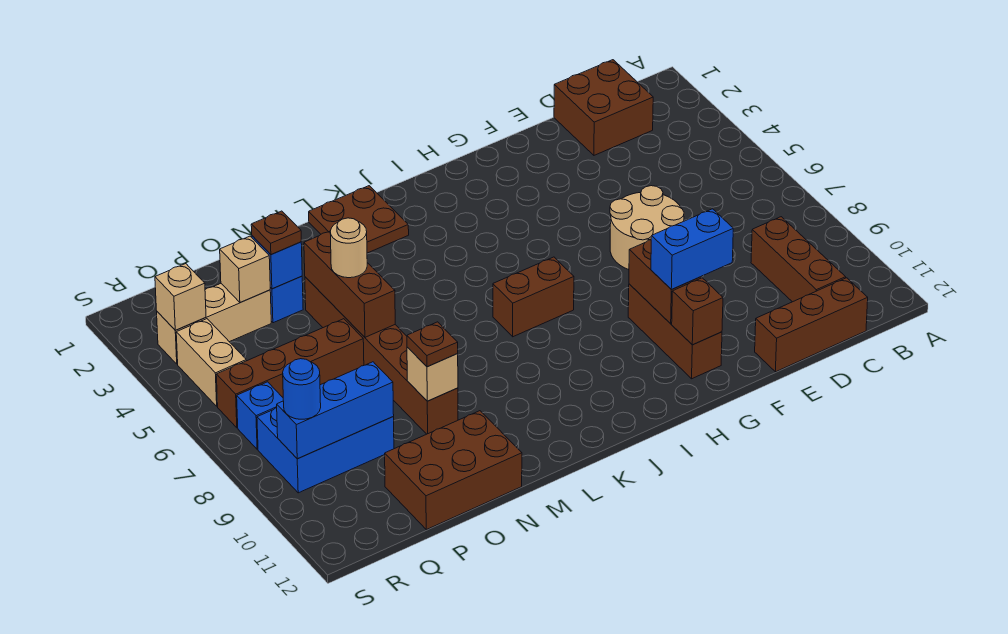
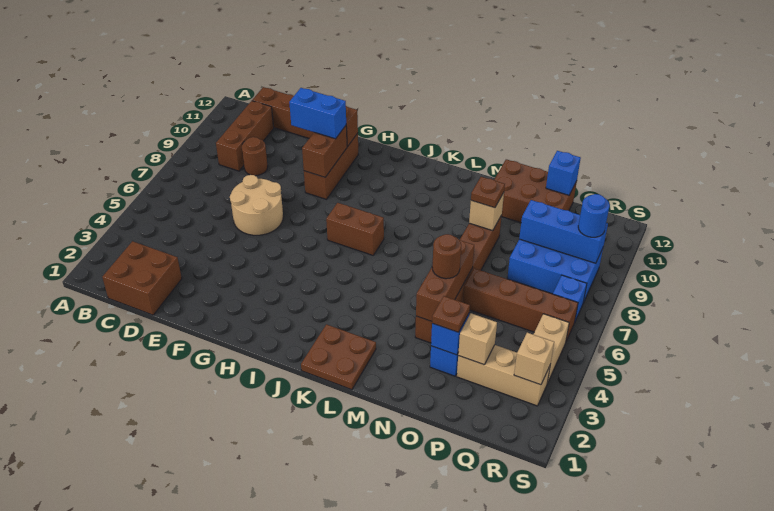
none -> brown round brick D9 level 1
tan round brick N5 level 3 -> brown round brick N5 level 3
none -> blue brick P12 level 2

